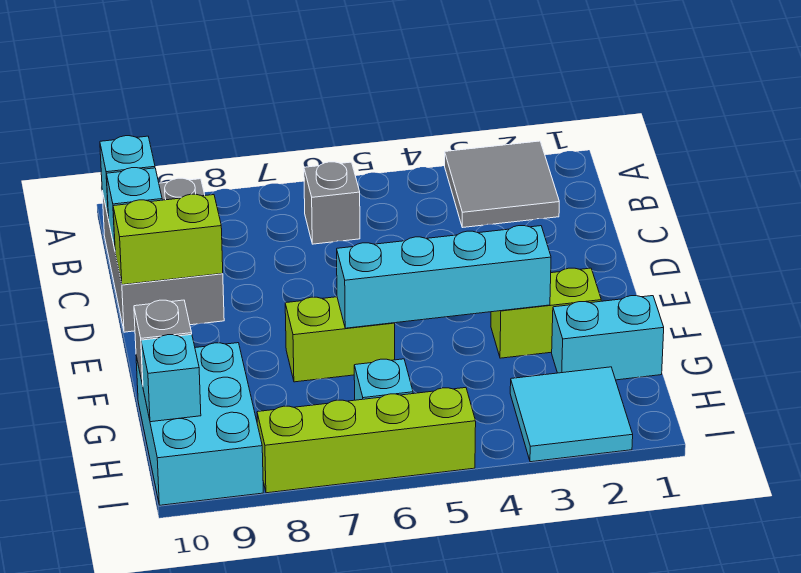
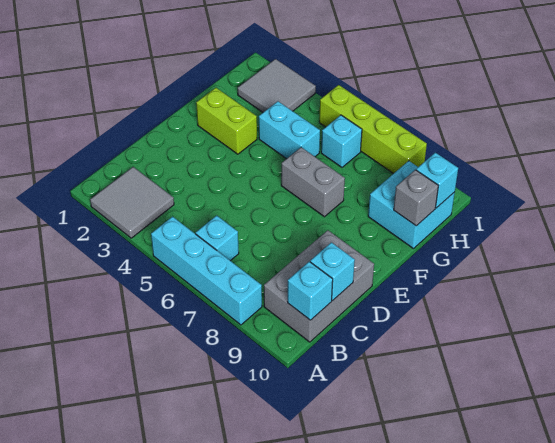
grey brick B6 level 1 -> cyan brick B6 level 1
lime brick D9:D10 level 2 -> none
cyan brick F3:F6 level 2 -> cyan brick A5:A8 level 1
lime brick F6:F7 level 1 -> grey brick F6:F7 level 1
cyan brick G1:G2 level 1 -> cyan brick G4:G5 level 1
cyan brick G9:I10 level 1 -> cyan brick G9:H10 level 1
cyan tile H2:I3 level 1 -> grey tile H2:I3 level 1

